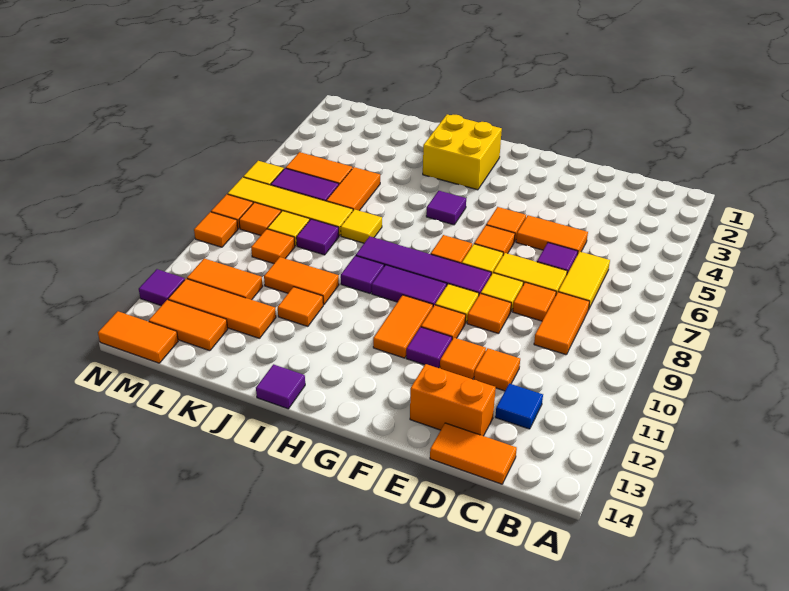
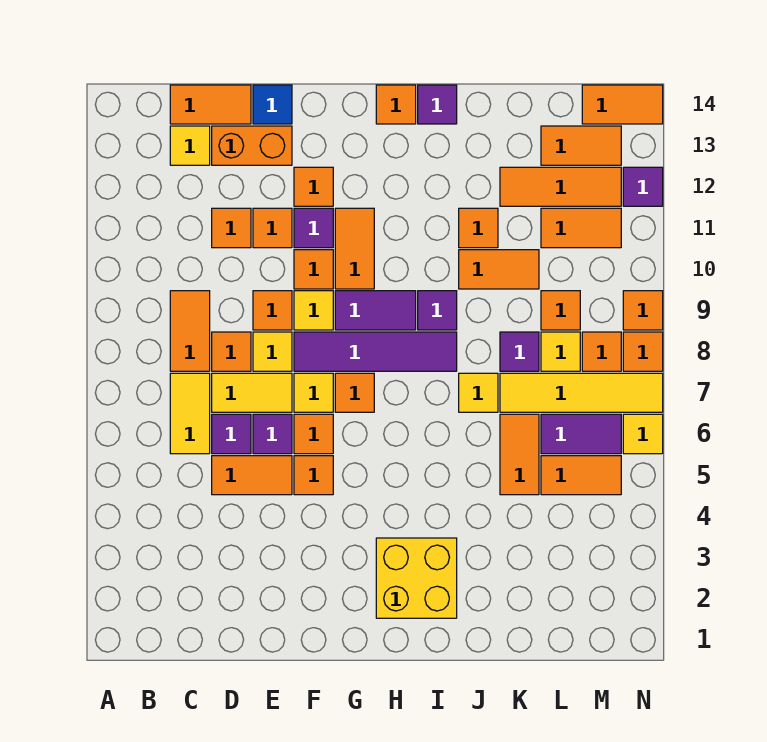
blue tile C12 level 1 -> blue tile E14 level 1
none -> yellow tile C13 level 1
none -> orange tile F12 level 1
purple tile H5 level 1 -> purple tile E6 level 1
none -> orange tile H14 level 1

